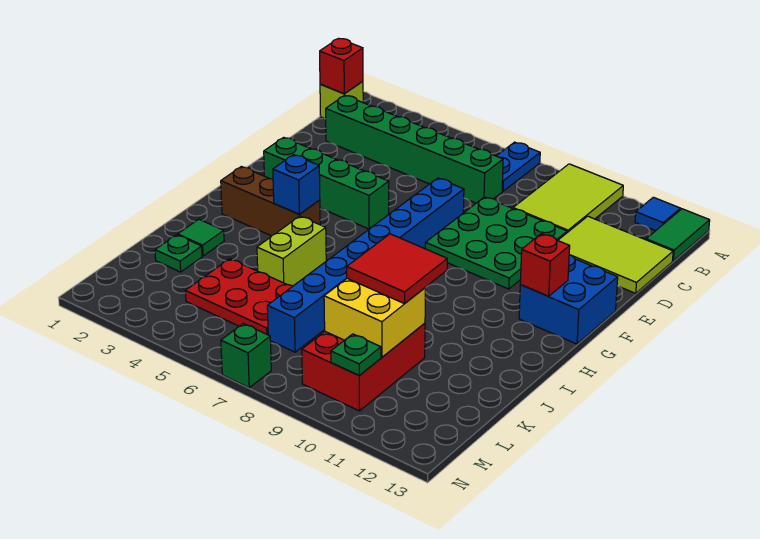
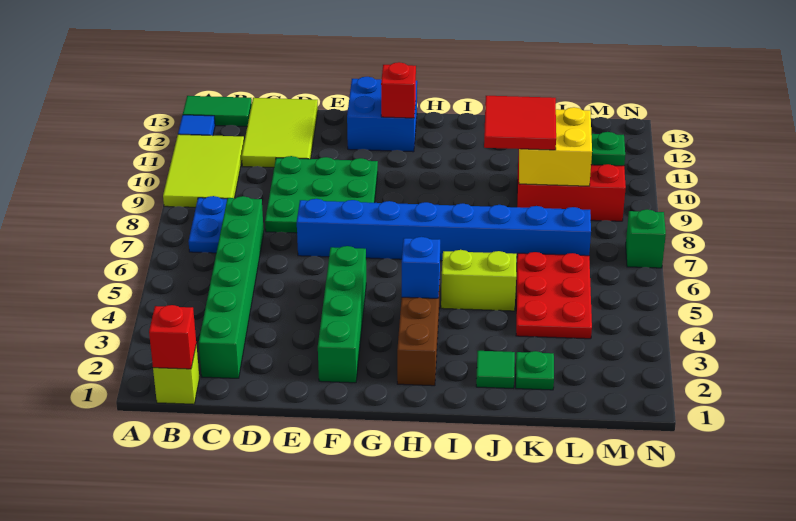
blue plate A7:B7 level 1 -> blue plate B7:B8 level 1
lime tile A9:C10 level 1 -> lime tile A9:B11 level 1

